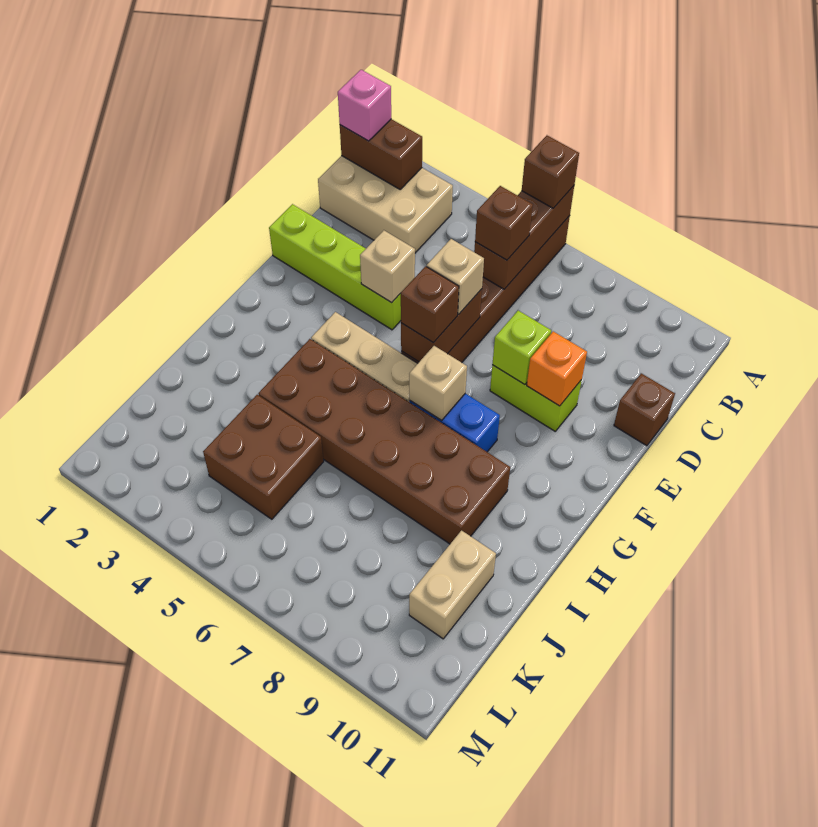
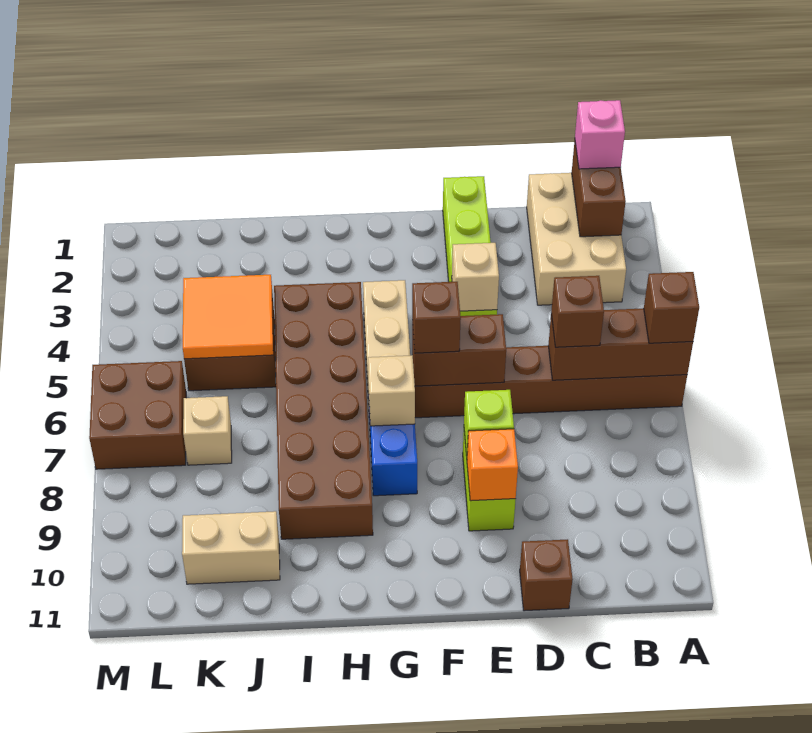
tan brick E6 level 3 -> tan brick K7 level 1
none -> orange tile J4:K5 level 2
none -> brown brick L6:M7 level 1

